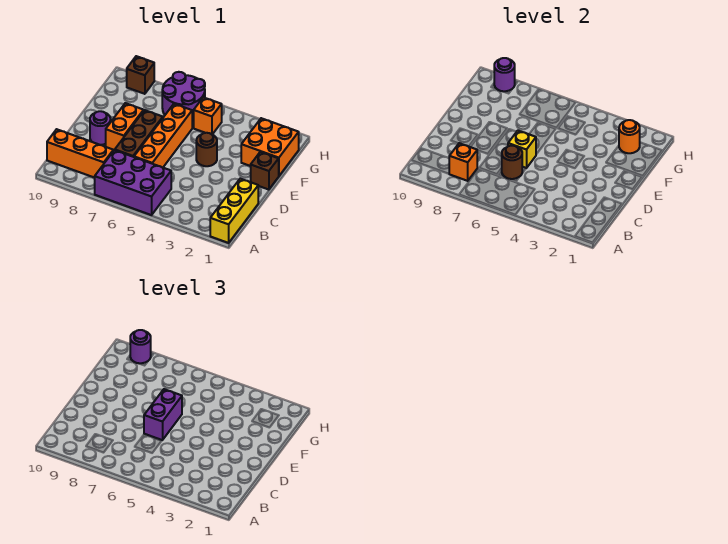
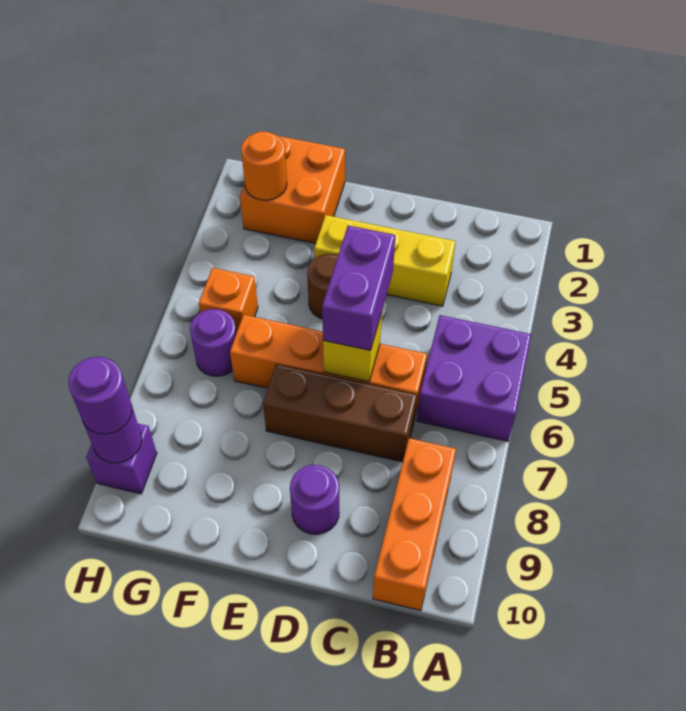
yellow brick A1:C1 level 1 -> yellow brick C3:E3 level 1
purple brick A5:B7 level 1 -> purple brick A5:B6 level 1
orange brick B8 level 2 -> none
brown round brick C6 level 2 -> none
purple brick D6:E6 level 3 -> purple brick D5:D6 level 3
orange brick D8:E8 level 1 -> none
brown brick E1 level 1 -> none
purple round brick G6:H7 level 1 -> purple round brick G6 level 1
brown brick H9 level 1 -> purple brick H9 level 1

